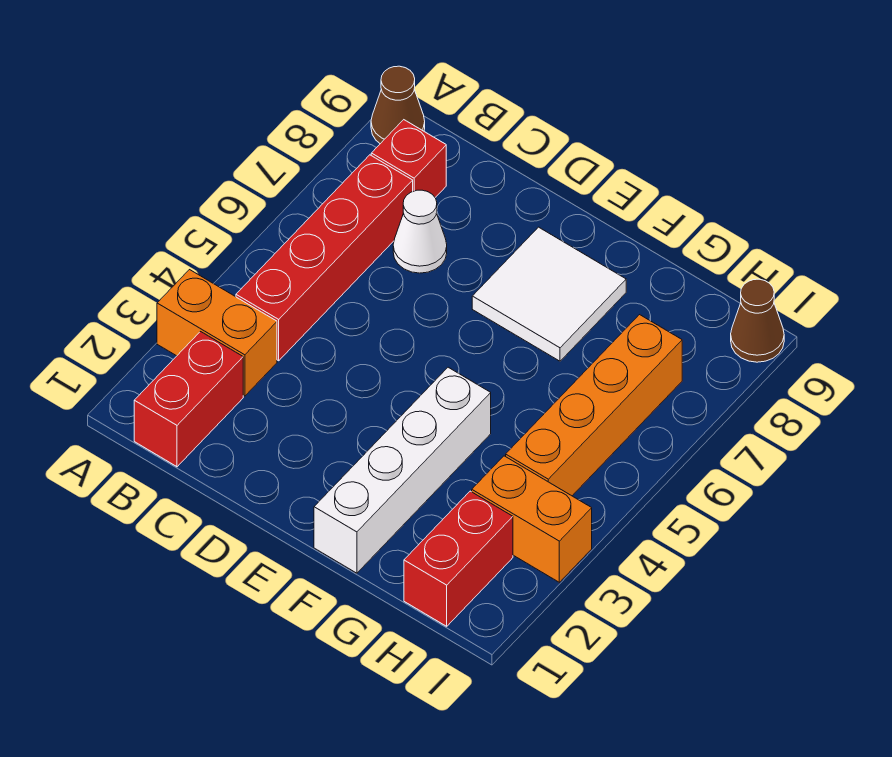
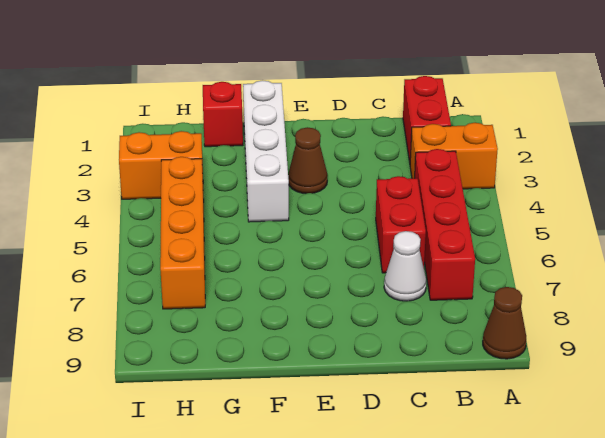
red brick B8 level 1 -> red brick G1 level 1
white tile E7:F8 level 1 -> none
red brick H1:H2 level 1 -> red brick C5:C6 level 1
brown cone I9 level 1 -> brown cone E3 level 1

